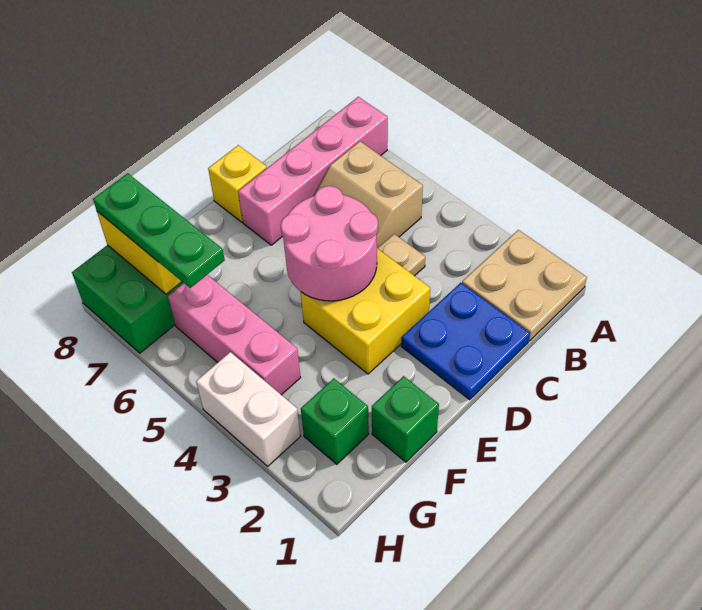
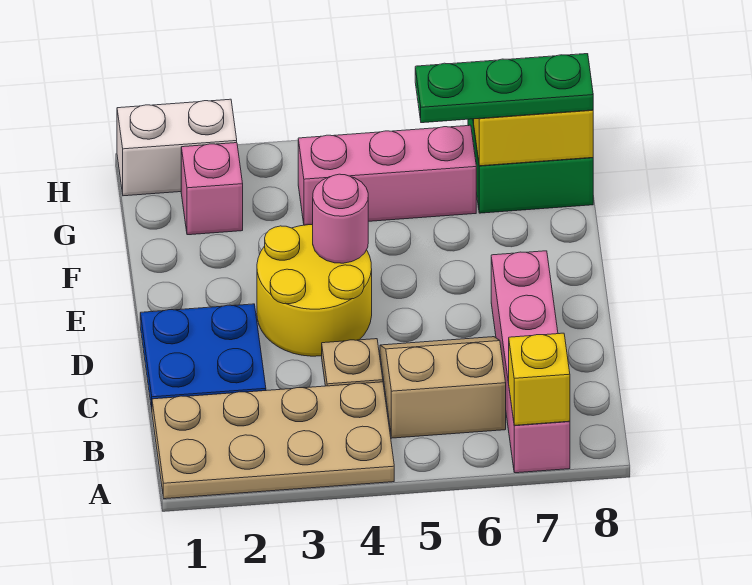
tan plate A1:B2 level 1 -> tan plate A1:B4 level 1
yellow brick D3:E4 level 1 -> yellow round brick D3:E4 level 1
pink round brick D4:E5 level 2 -> pink round brick E4 level 2
yellow brick D8 level 1 -> yellow brick A7 level 2
green brick F1 level 1 -> none
green brick G2 level 1 -> pink brick G2 level 1
white brick H3:H4 level 1 -> white brick H1:H2 level 1

